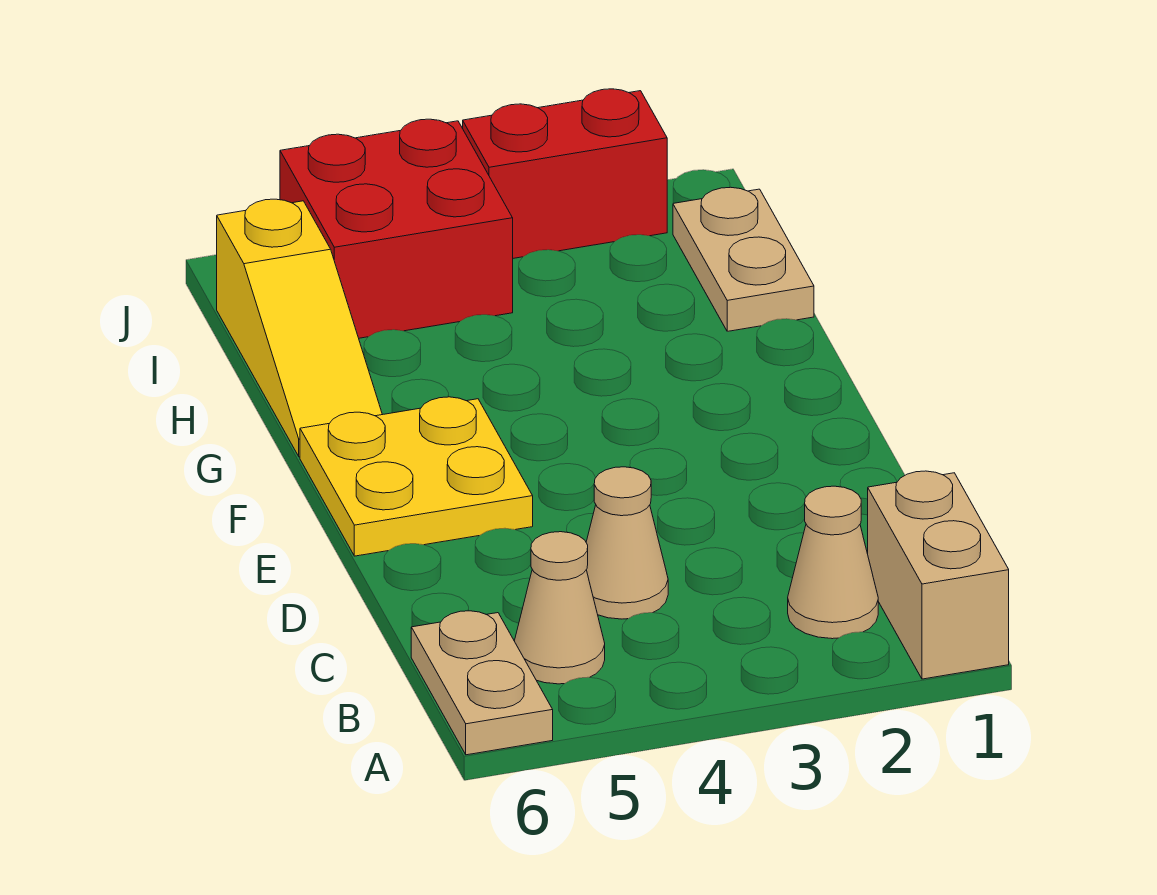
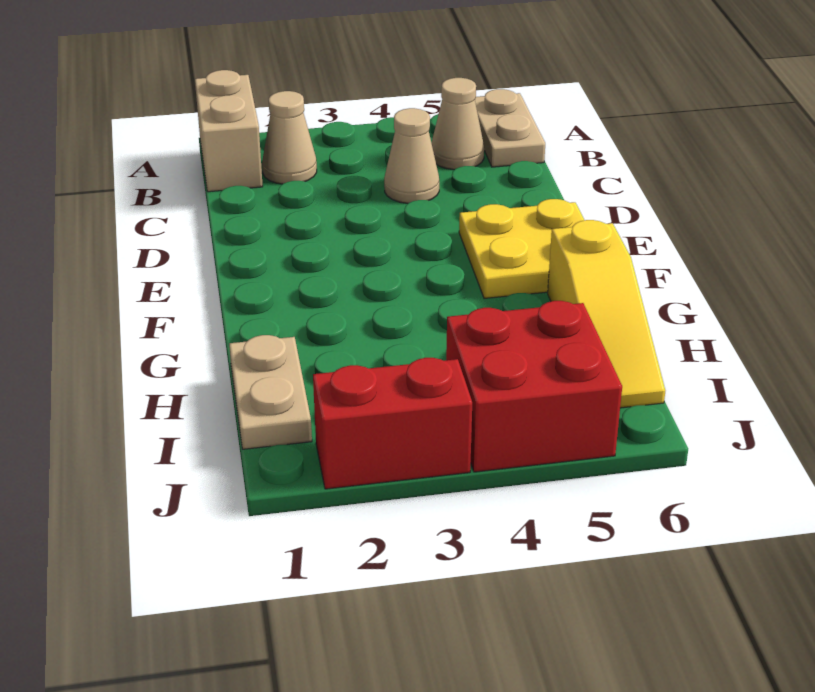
yellow slope G6:I6 level 1 top I -> yellow slope G6:I6 level 1 top G

